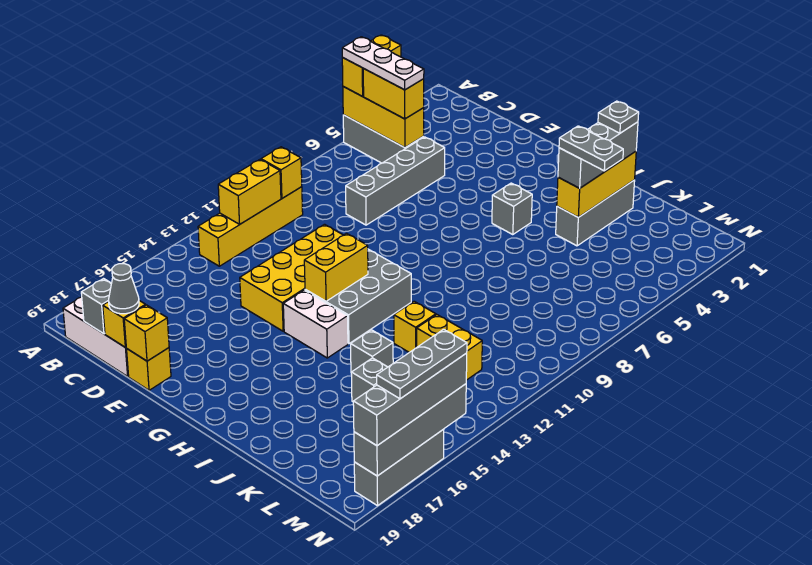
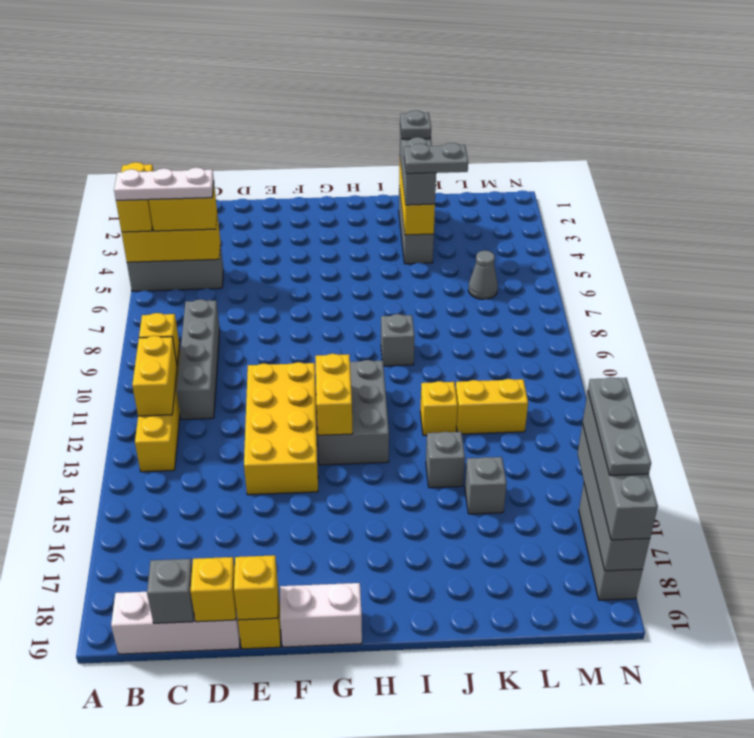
grey brick D5:D8 level 1 -> grey brick C8:C11 level 1
grey cone D19 level 3 -> grey cone L6 level 1
white brick G14:H14 level 1 -> white brick F19:G19 level 1
grey brick H5 level 1 -> grey brick I9 level 1

